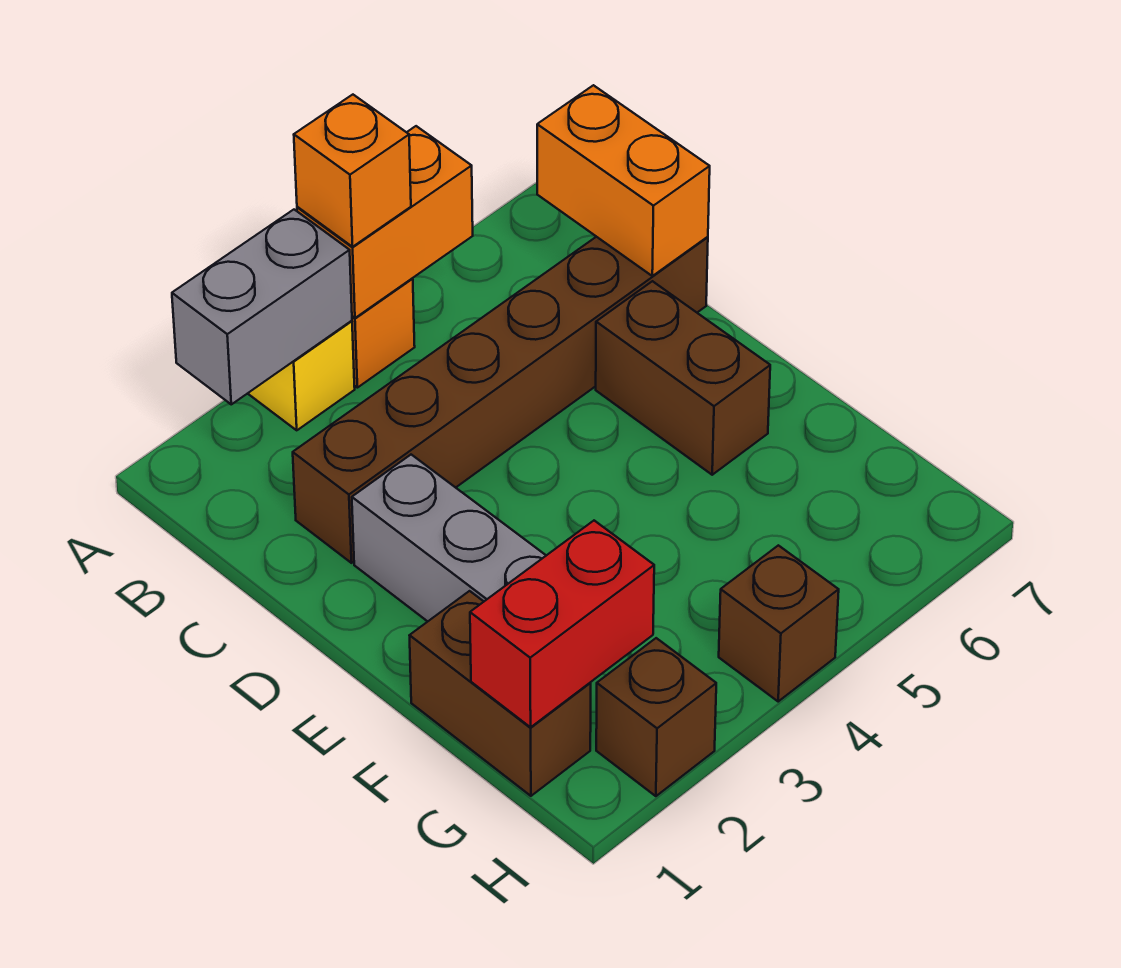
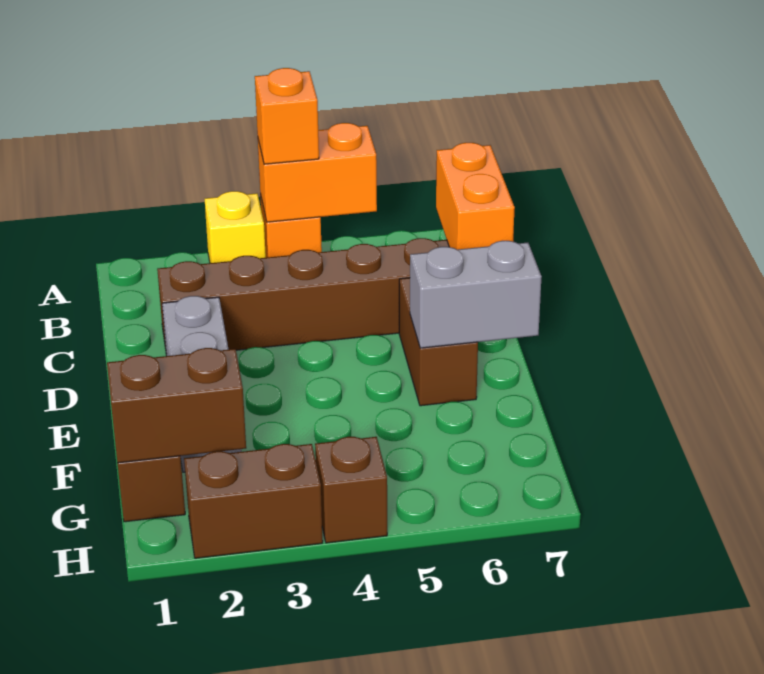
grey brick A2:A3 level 2 -> grey brick E6:E7 level 2
red brick G1:G2 level 2 -> brown brick G1:G2 level 2
brown brick H2 level 1 -> brown brick H2:H3 level 1

